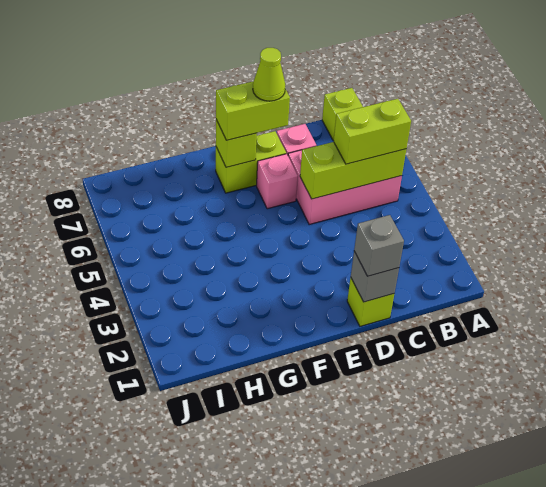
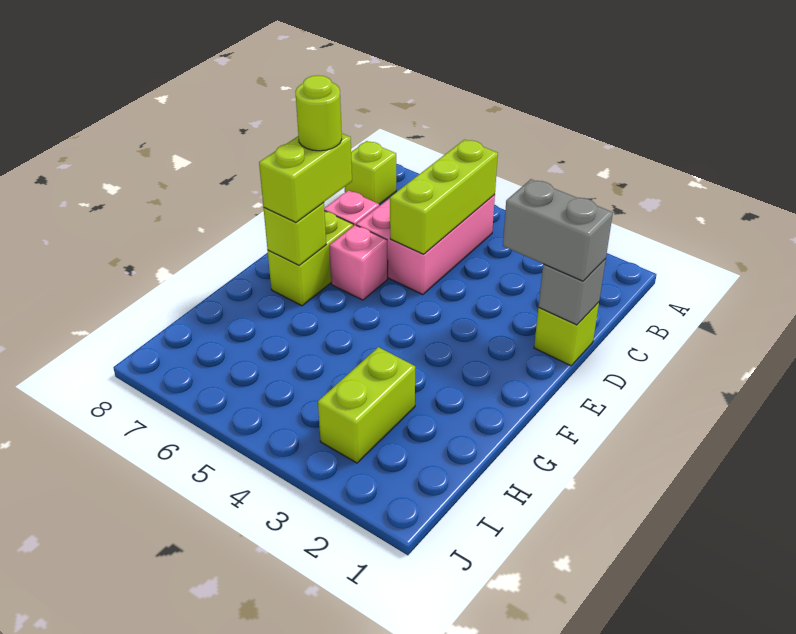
lime brick B5:C5 level 3 -> lime brick H3:I3 level 1
grey brick D1 level 3 -> grey brick D1:D2 level 3
lime cone E7 level 4 -> lime round brick E7 level 4

